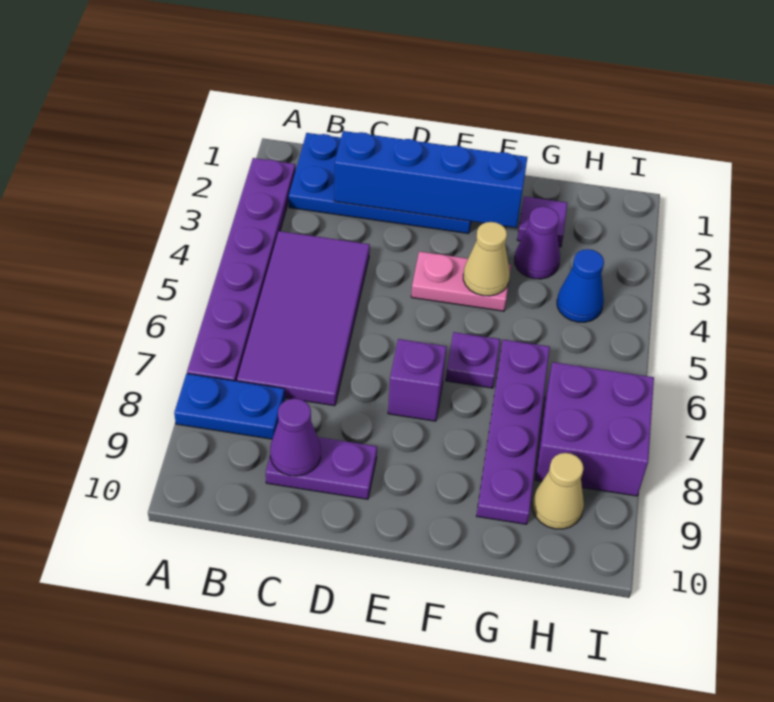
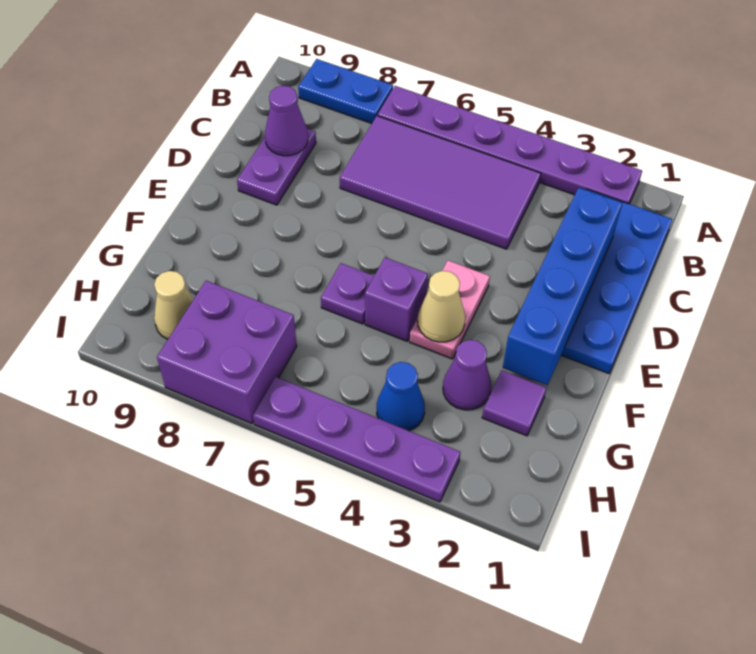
blue plate A8:B8 level 1 -> blue plate A8:A9 level 1
purple brick E7 level 1 -> purple brick F5 level 1
purple plate G6:G9 level 1 -> purple plate I3:I6 level 1

